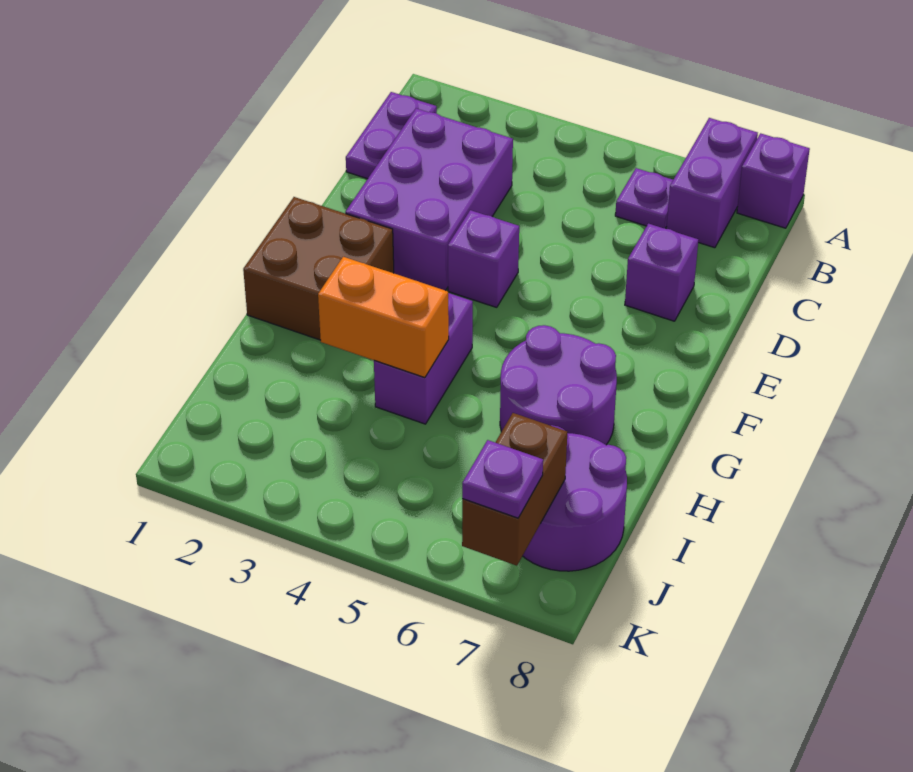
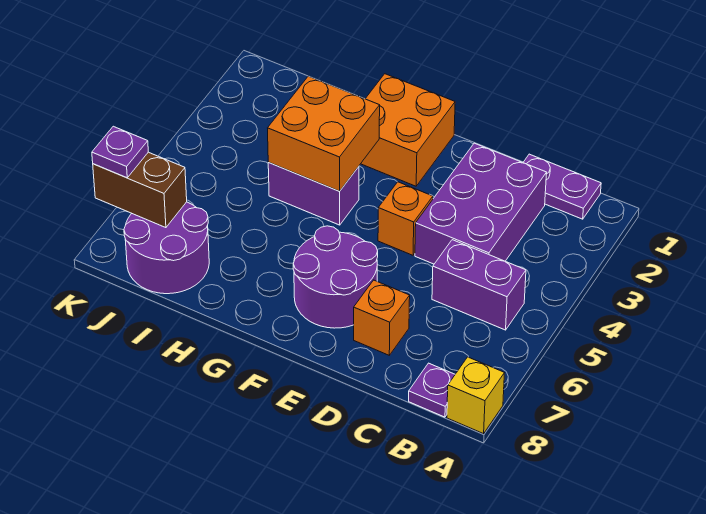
purple brick A7:B7 level 1 -> purple brick B5:C5 level 1
purple brick A8 level 1 -> yellow brick A8 level 1
purple plate B6 level 1 -> purple plate B8 level 1
purple brick C2:E3 level 1 -> purple brick C2:D4 level 1
purple brick D7 level 1 -> orange brick D7 level 1
purple brick E4 level 1 -> orange brick E4 level 1
brown brick F1:G2 level 1 -> orange brick F1:G2 level 1
purple round brick G6:H7 level 1 -> purple round brick E6:F7 level 1
orange brick H3:H4 level 2 -> orange brick G3:H4 level 2

